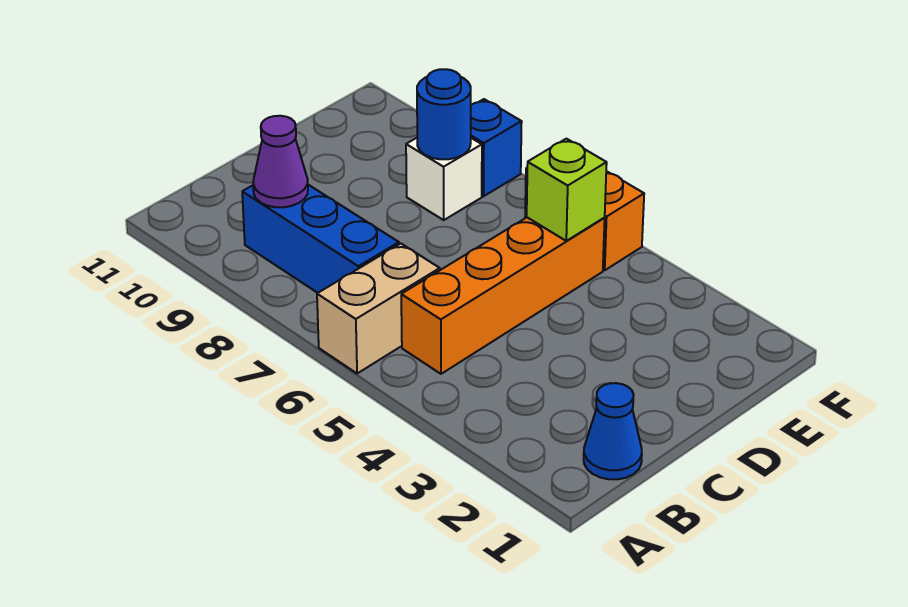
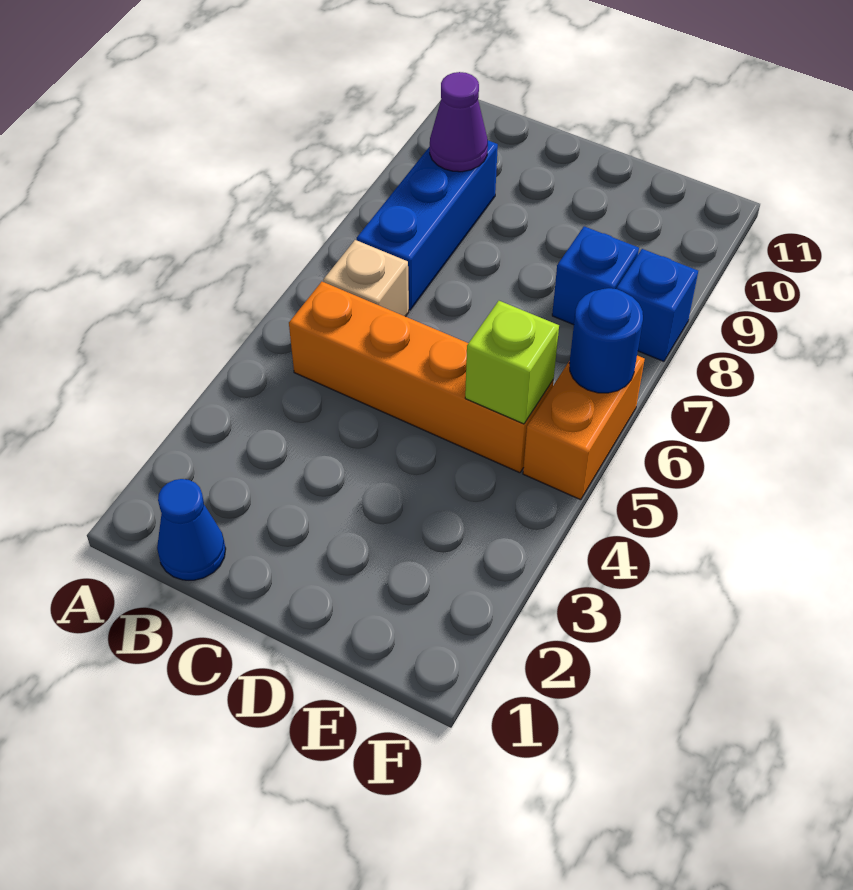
tan brick A6:B6 level 1 -> tan brick B6 level 1
white brick E8 level 1 -> blue brick E8 level 1
blue round brick E8 level 2 -> blue round brick F6 level 2

